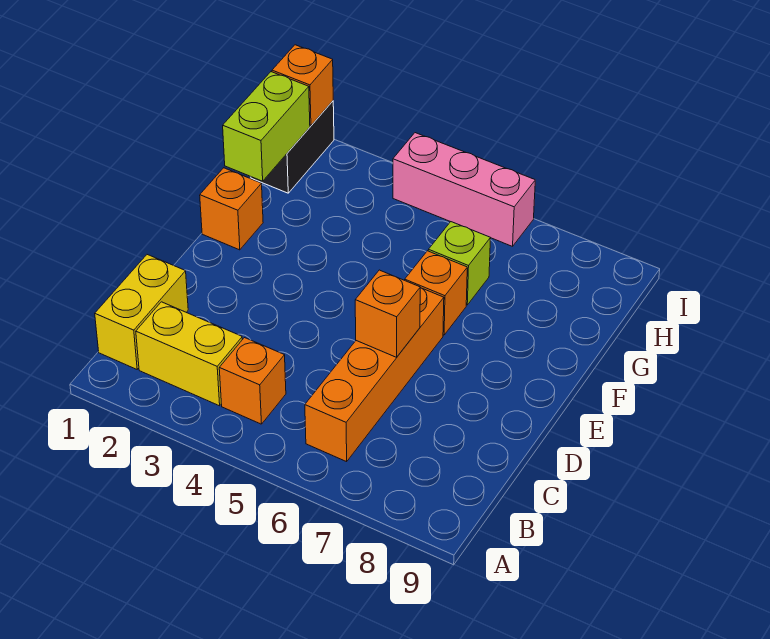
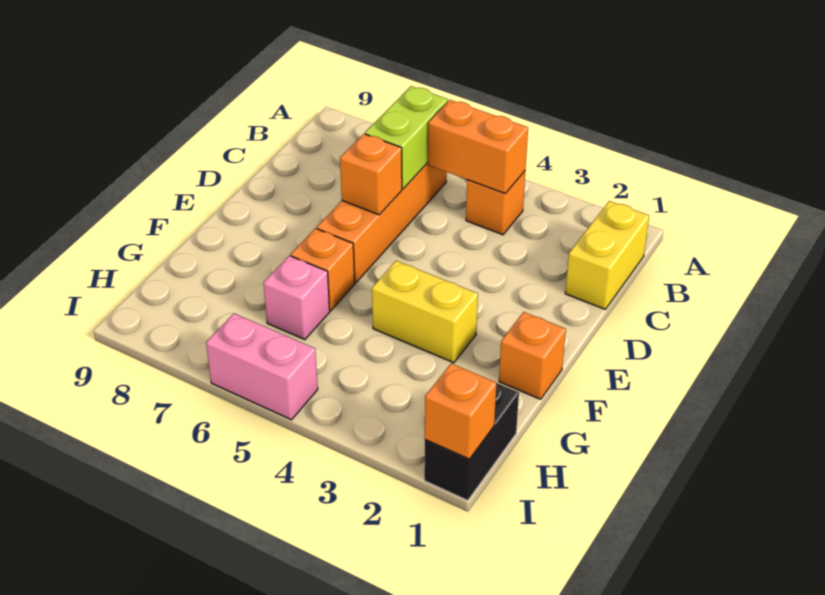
yellow brick B2:B3 level 1 -> yellow brick F3:F4 level 1
none -> orange brick B4:B5 level 2
lime brick G1:H1 level 2 -> lime brick B6:C6 level 2
lime brick G6 level 1 -> pink brick G6 level 1
pink brick I4:I6 level 1 -> pink brick I5:I6 level 1

